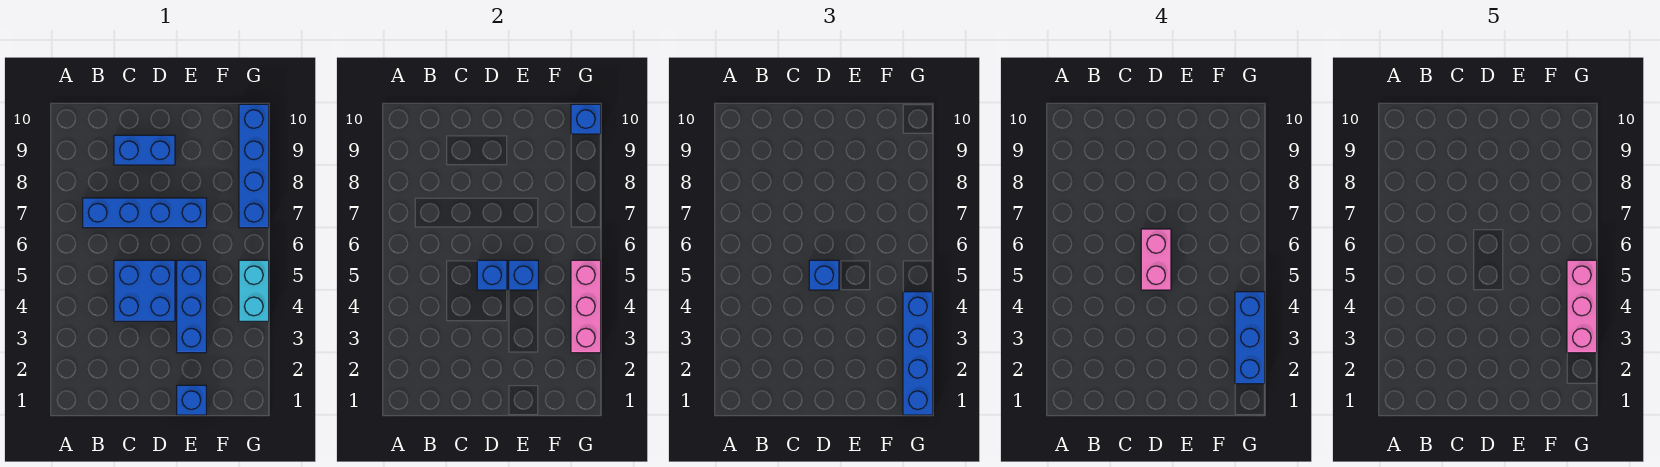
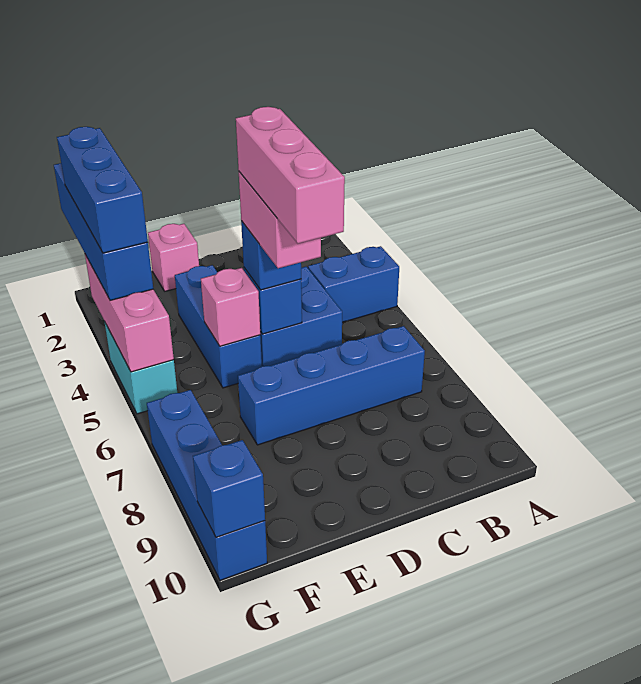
blue brick C9:D9 level 1 -> blue brick A4:B4 level 1
blue brick E1 level 1 -> pink brick E1 level 1
blue brick E5 level 2 -> pink brick E5 level 2
pink brick G3:G5 level 5 -> pink brick D5:D7 level 5

